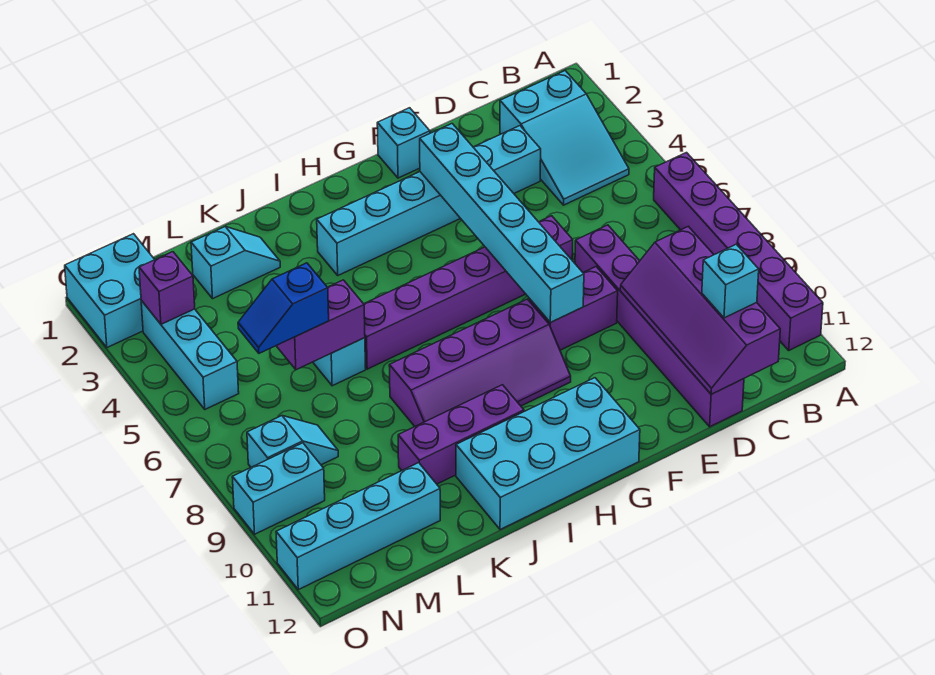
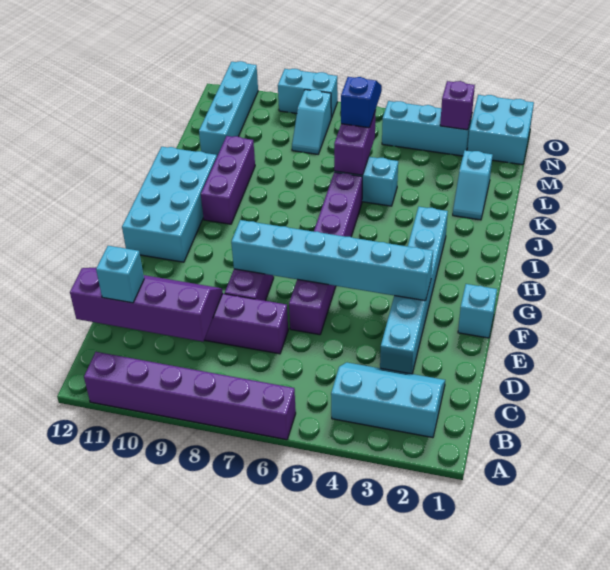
cyan slope B2:C4 level 1 top 2 -> cyan slope B2:C4 level 1 top B
purple slope G8:J9 level 1 top 8 -> none
cyan brick N9:O9 level 1 -> cyan brick O8:O9 level 1

